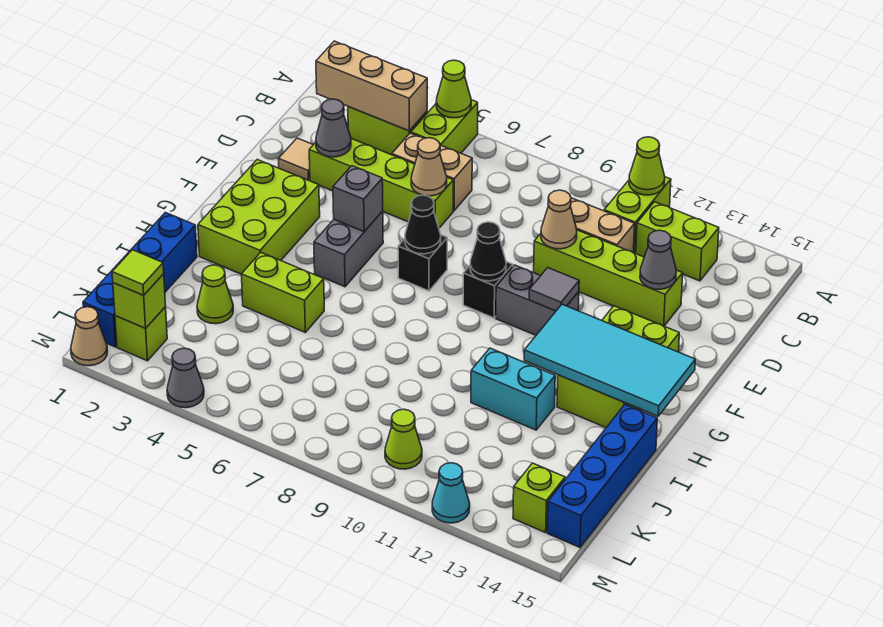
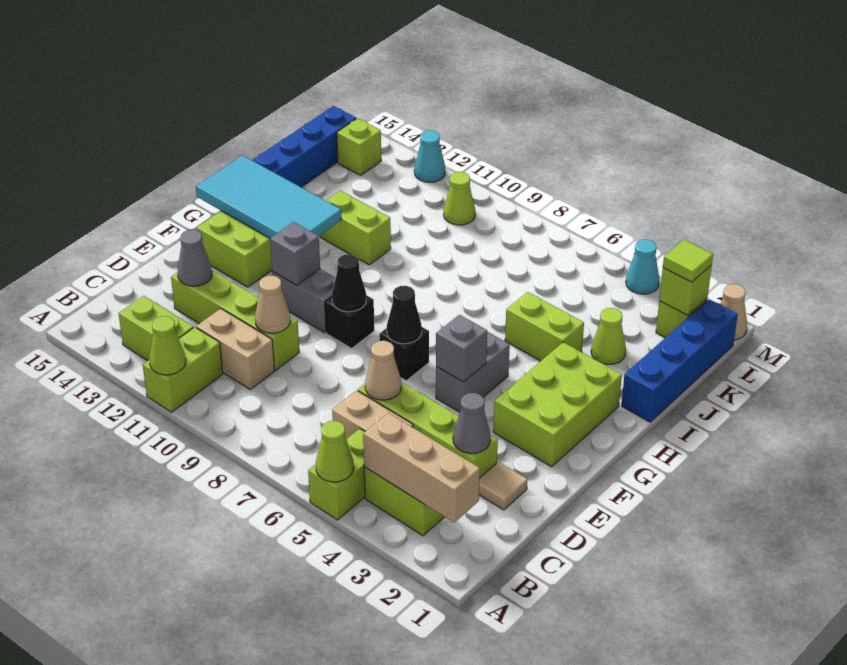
grey tile F11 level 2 -> grey brick F11 level 2
cyan brick I11:I12 level 1 -> lime brick I11:I12 level 1
grey cone M4 level 1 -> cyan cone M4 level 1

